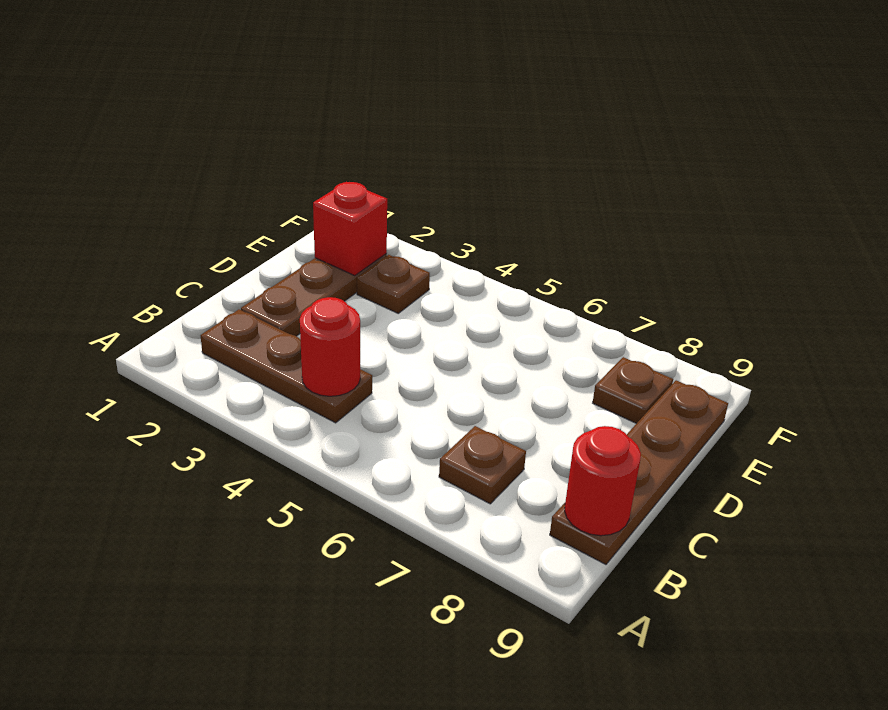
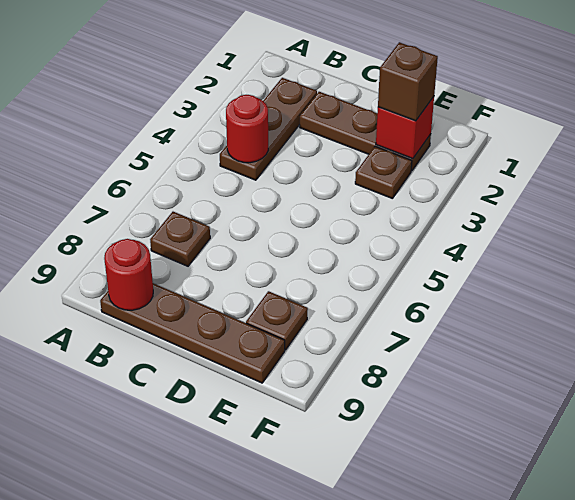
none -> brown brick E2 level 3

